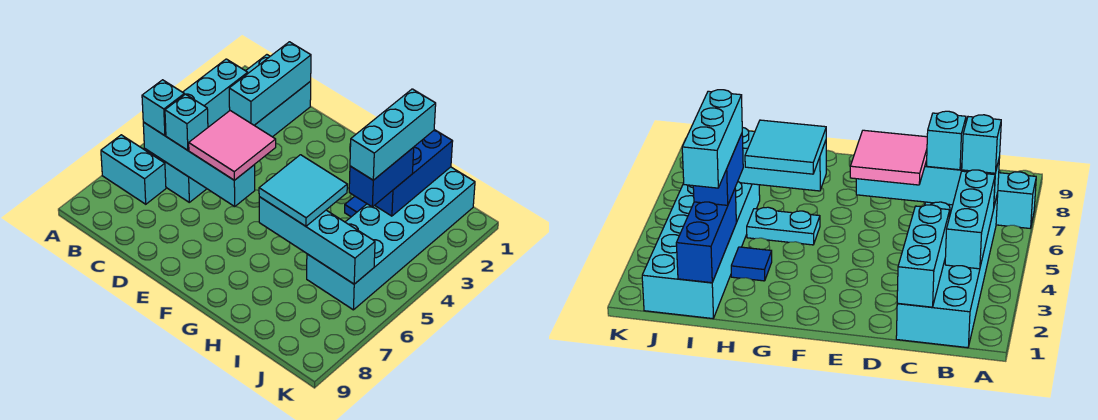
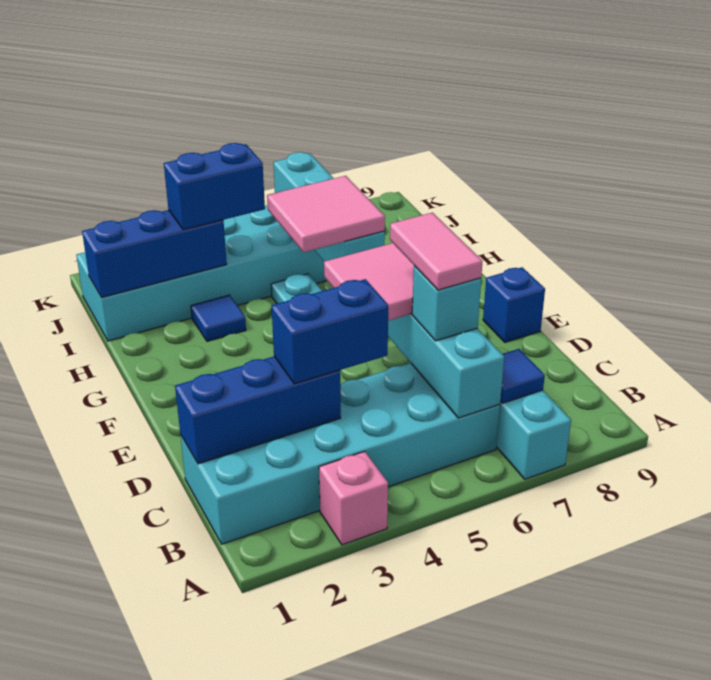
none -> pink brick A3 level 1
cyan brick B3:B5 level 2 -> none
cyan brick B6 level 3 -> none
none -> blue tile B7 level 2
cyan brick C1:C3 level 2 -> blue brick C1:C3 level 2
none -> blue brick C3:C4 level 3
none -> pink tile C6:D6 level 4
none -> blue brick E9 level 1
cyan tile G5:H6 level 3 -> pink tile G5:H6 level 3
cyan brick I2:I4 level 4 -> none

